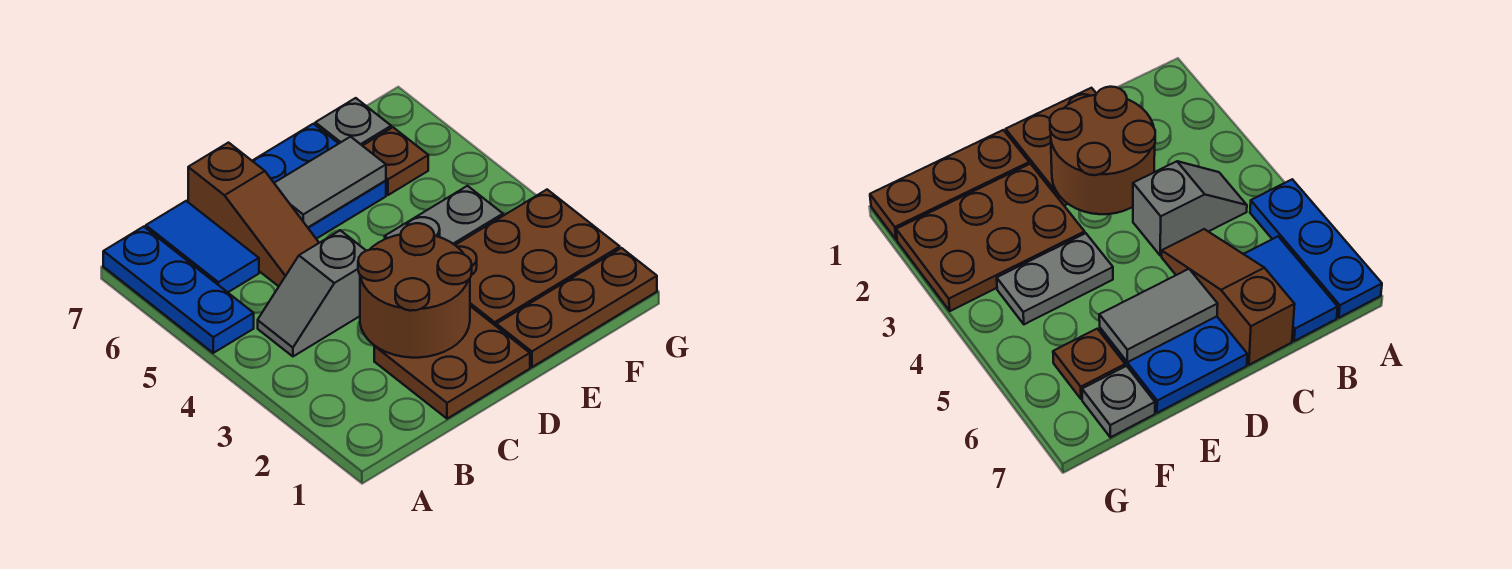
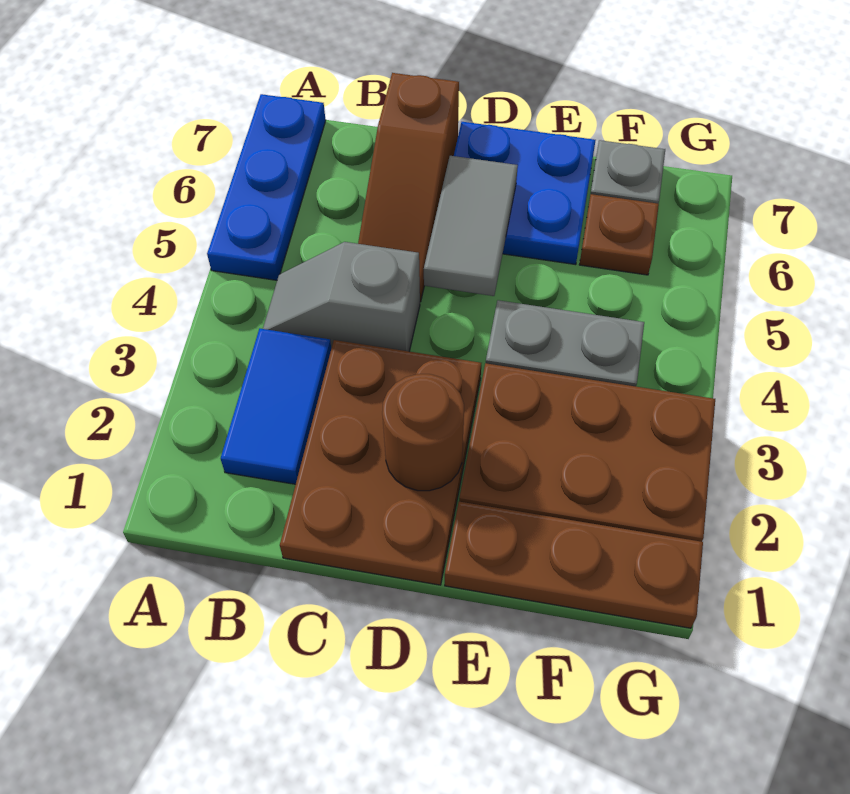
blue tile B6:B7 level 1 -> blue tile B2:B3 level 1
brown plate C1:D2 level 1 -> brown plate C1:D3 level 1
brown round brick C2:D3 level 2 -> brown round brick D2 level 2
grey tile D6:E6 level 2 -> grey tile D5:D6 level 2

